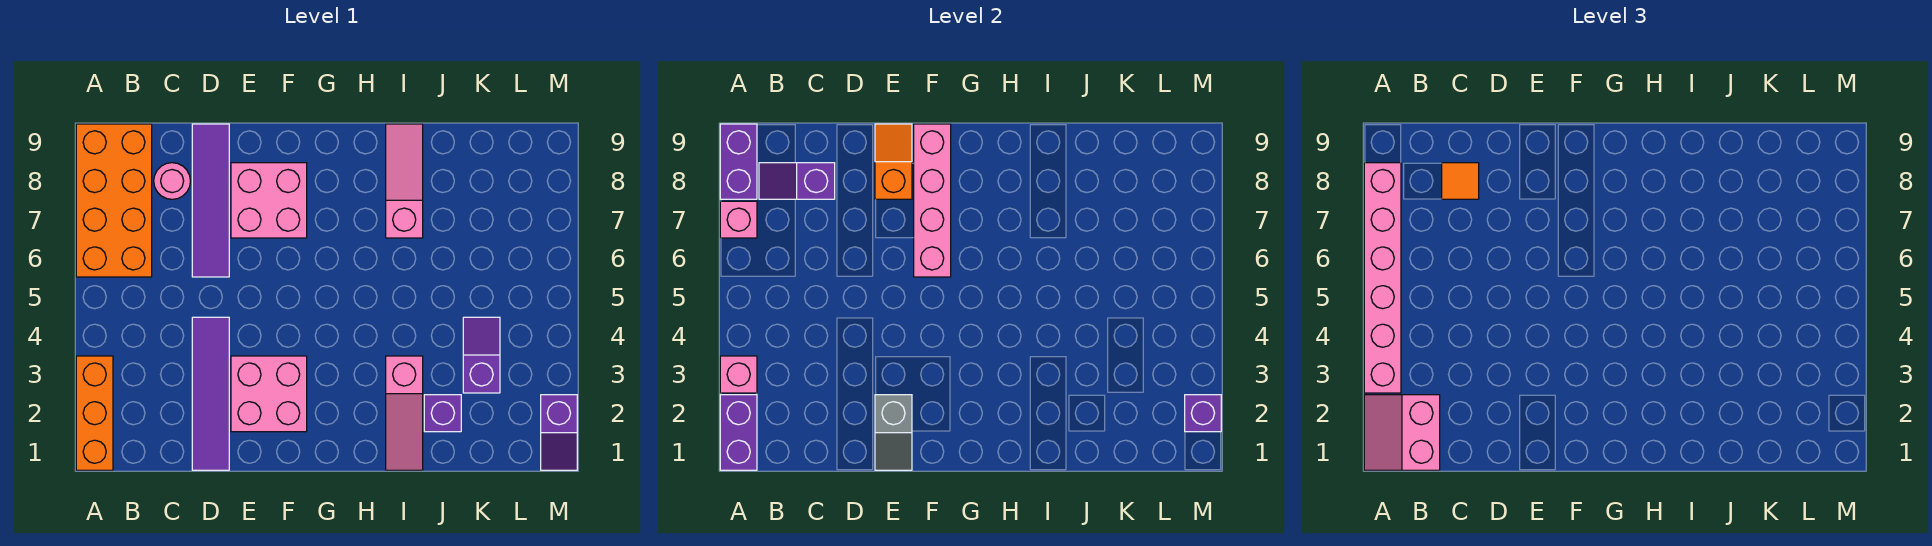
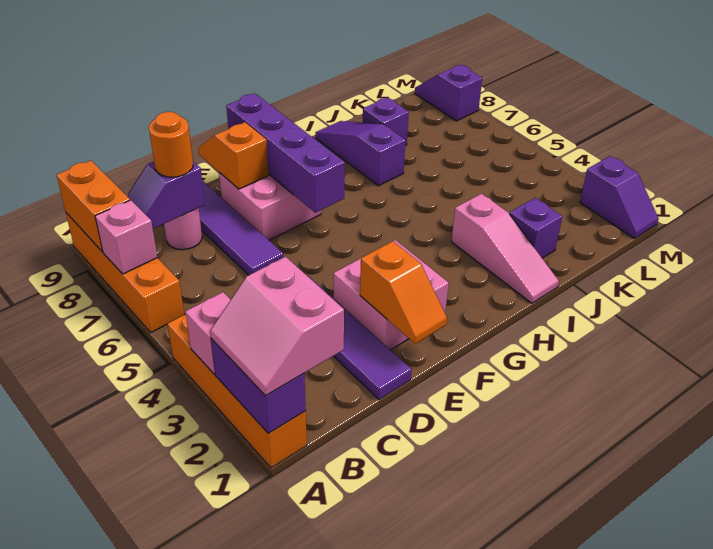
orange brick A1:A3 level 1 -> orange brick A1:A4 level 1
pink brick A3:A8 level 3 -> none
orange brick A6:B9 level 1 -> orange brick A6:A9 level 1
purple brick A8:A9 level 2 -> orange brick A8:A9 level 2
orange tile C8 level 3 -> orange round brick C8 level 3
grey slope E1:E2 level 2 top 2 -> orange slope E1:E2 level 2 top 2
pink brick F6:F9 level 2 -> purple brick F6:F9 level 2
pink slope I7:I9 level 1 top 7 -> purple slope I7:I9 level 1 top 7
purple slope K3:K4 level 1 top 3 -> purple slope M8:M9 level 1 top 8
purple brick M2 level 2 -> purple brick J8 level 1

